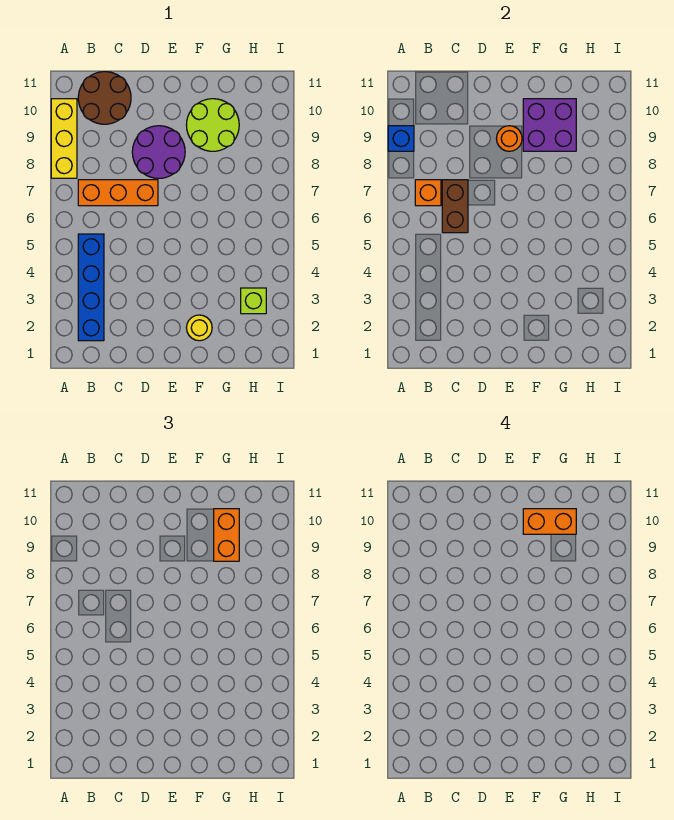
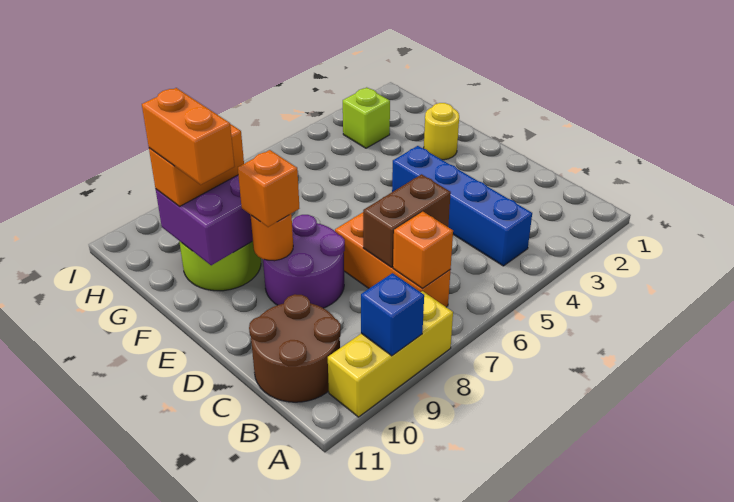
blue brick B2:B5 level 1 -> blue brick B4:E4 level 1
none -> orange brick E9 level 3

